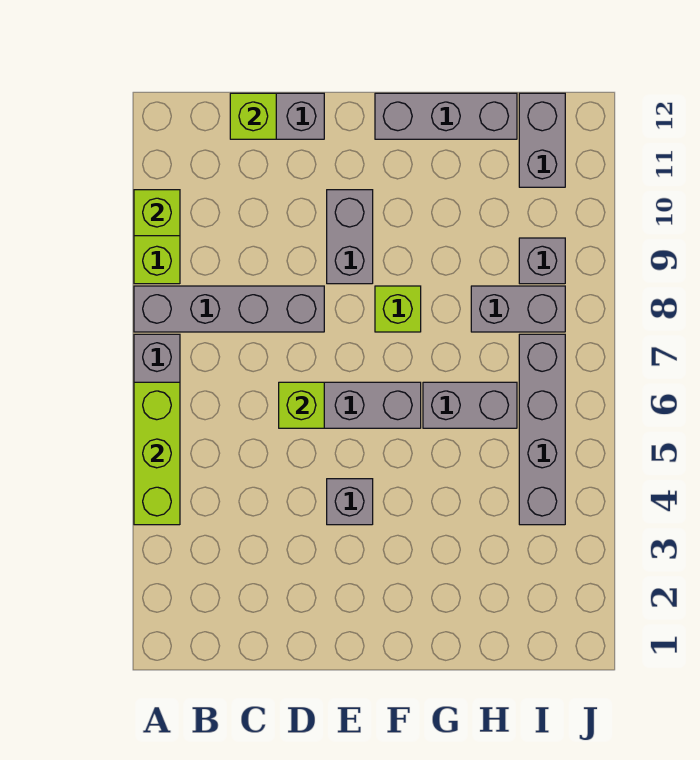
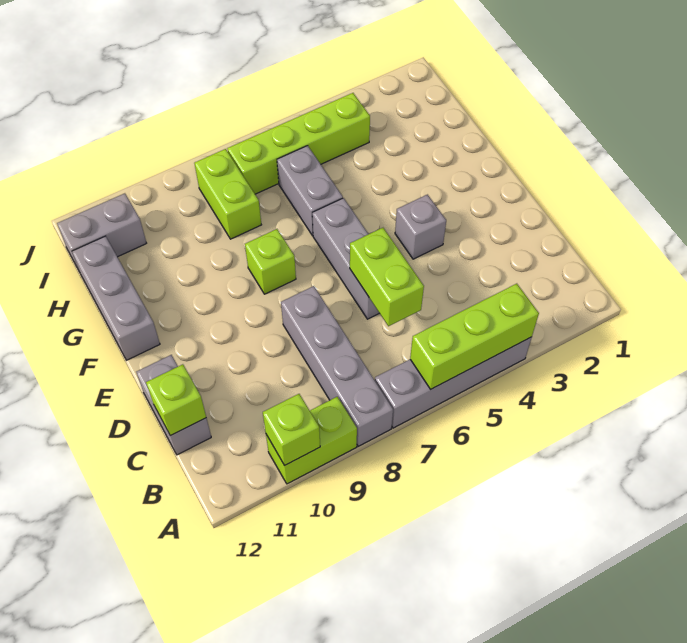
lime brick D6 level 2 -> lime brick C6:D6 level 2
grey brick E9:E10 level 1 -> none
grey brick H8:I8 level 1 -> lime brick H8:I8 level 1
grey brick I4:I7 level 1 -> lime brick I4:I7 level 1
grey brick I9 level 1 -> none

